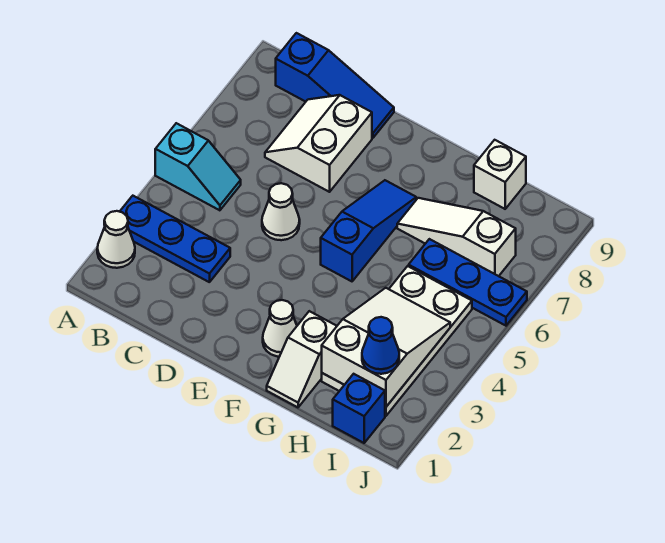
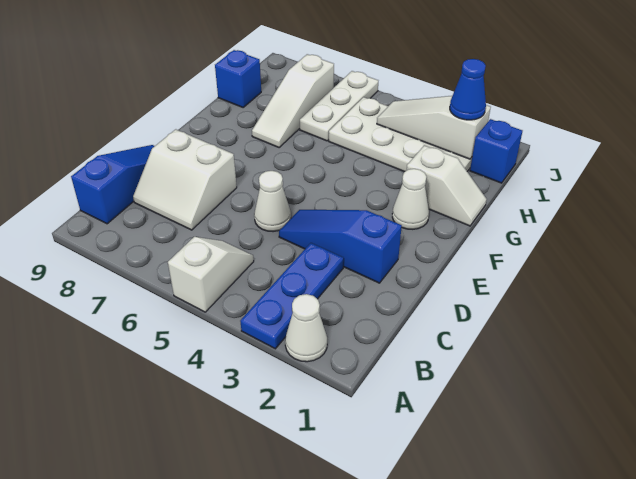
cyan slope A5:B5 level 1 top A -> white slope A5:B5 level 1 top A
blue slope F5:F7 level 1 top 5 -> blue slope D2:D4 level 1 top 2
white slope H2:I4 level 2 top 2 -> white slope I2:I4 level 2 top 2
blue plate H6:J6 level 1 -> white plate H6:J6 level 1
white brick H9 level 1 -> blue brick H9 level 1

